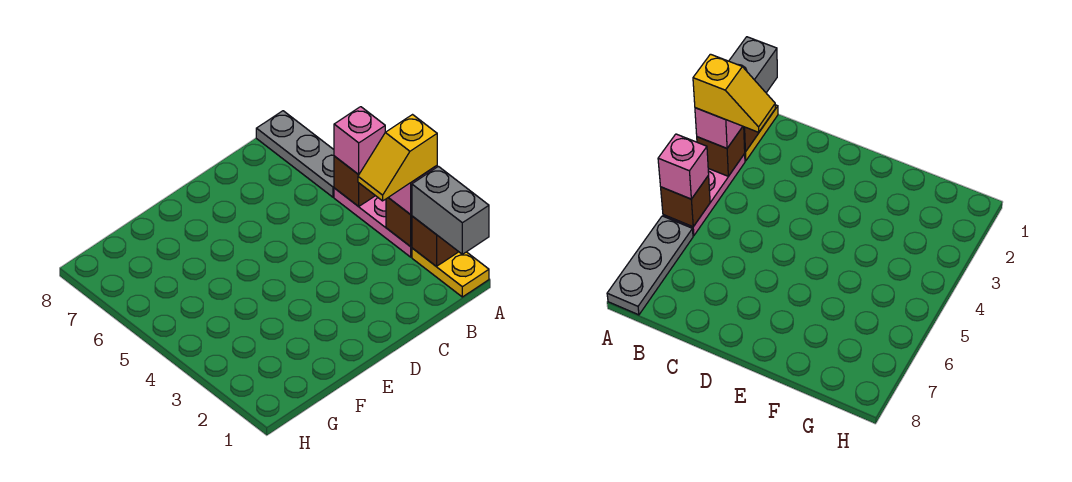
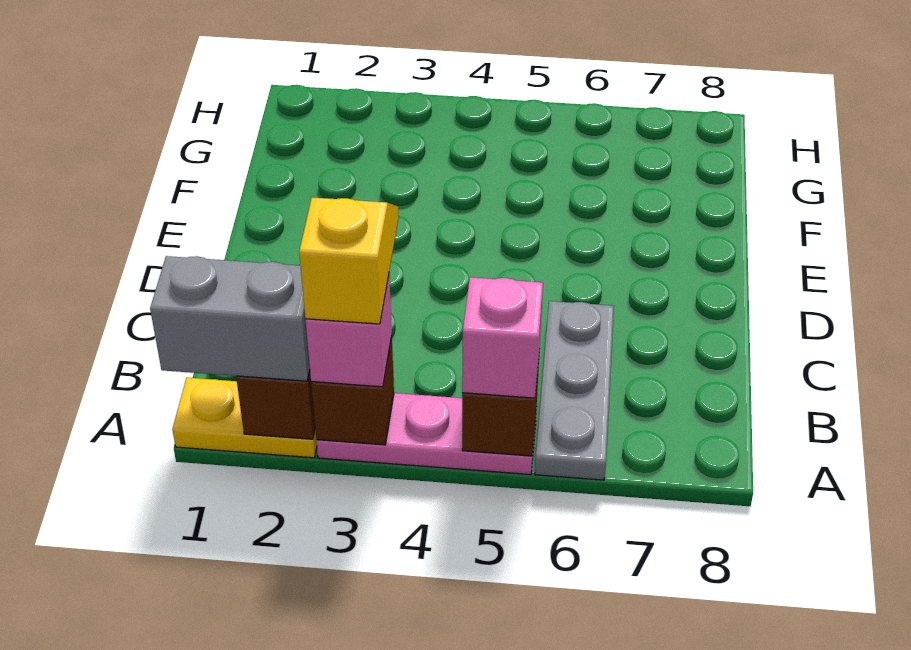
grey plate A6:A8 level 1 -> grey plate A6:C6 level 1

